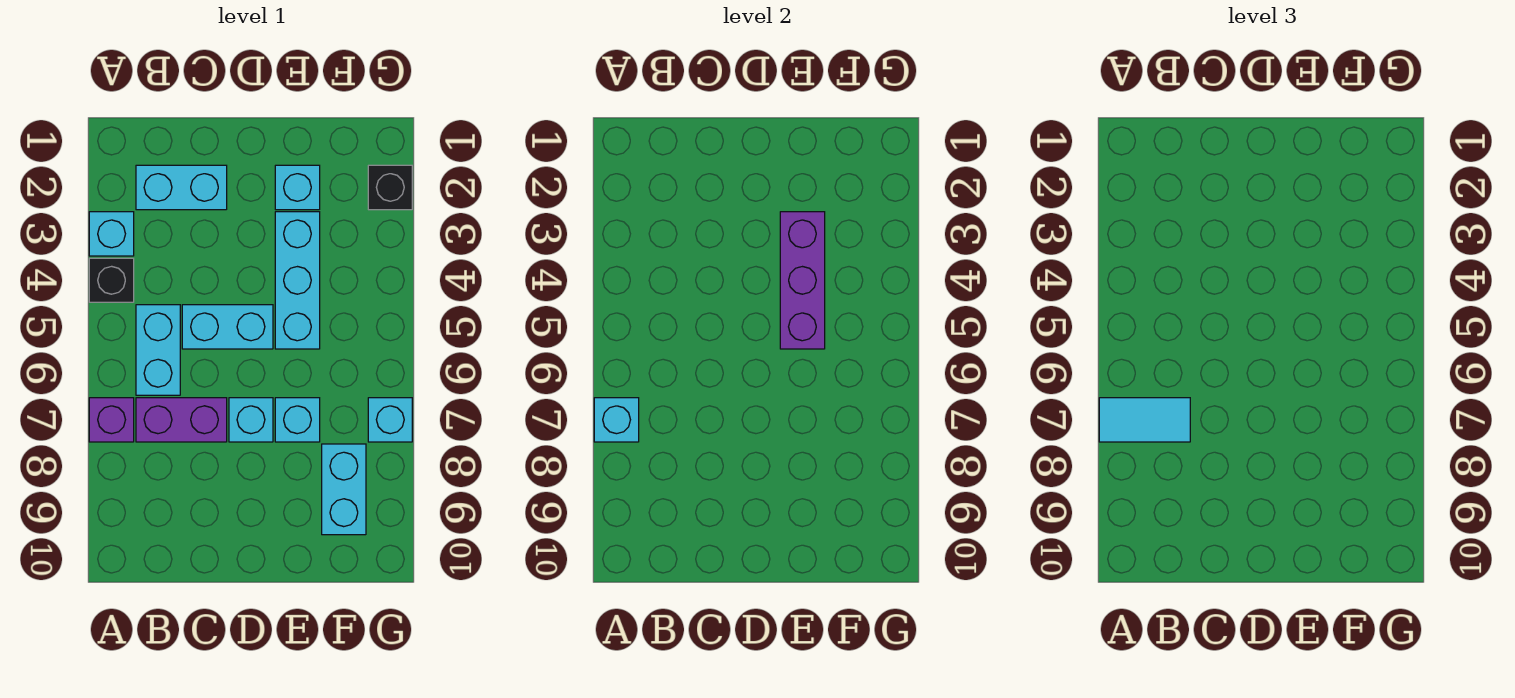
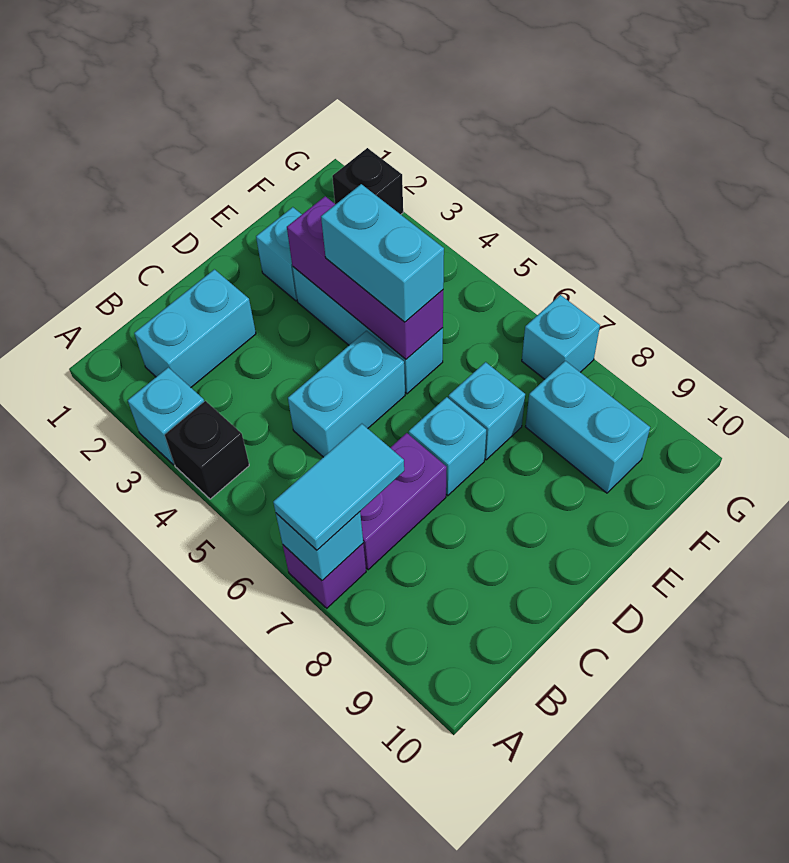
cyan brick B5:B6 level 1 -> cyan brick E4:E5 level 3

